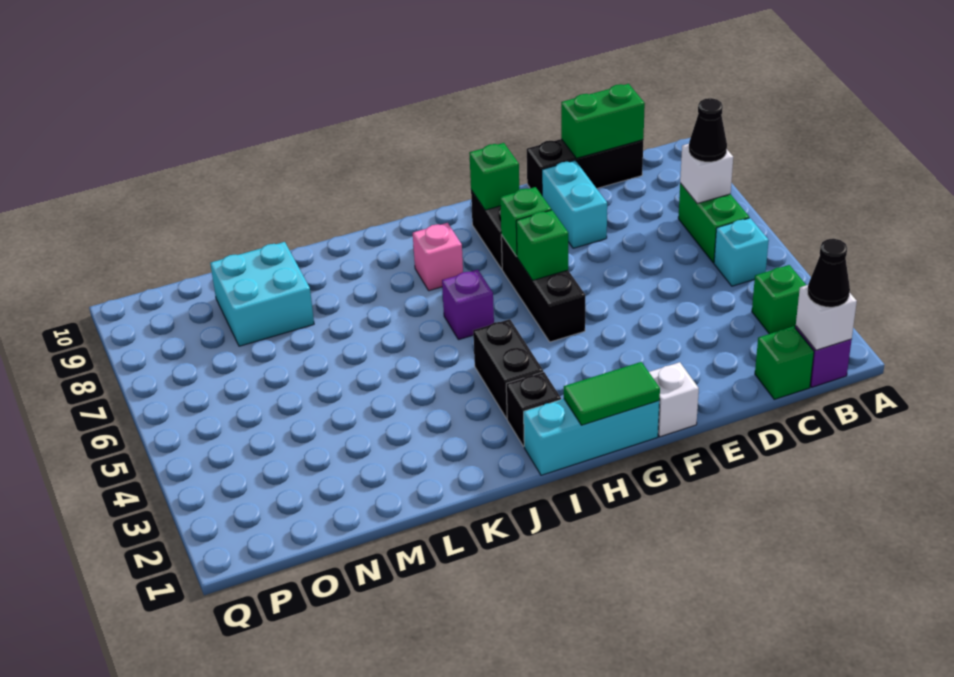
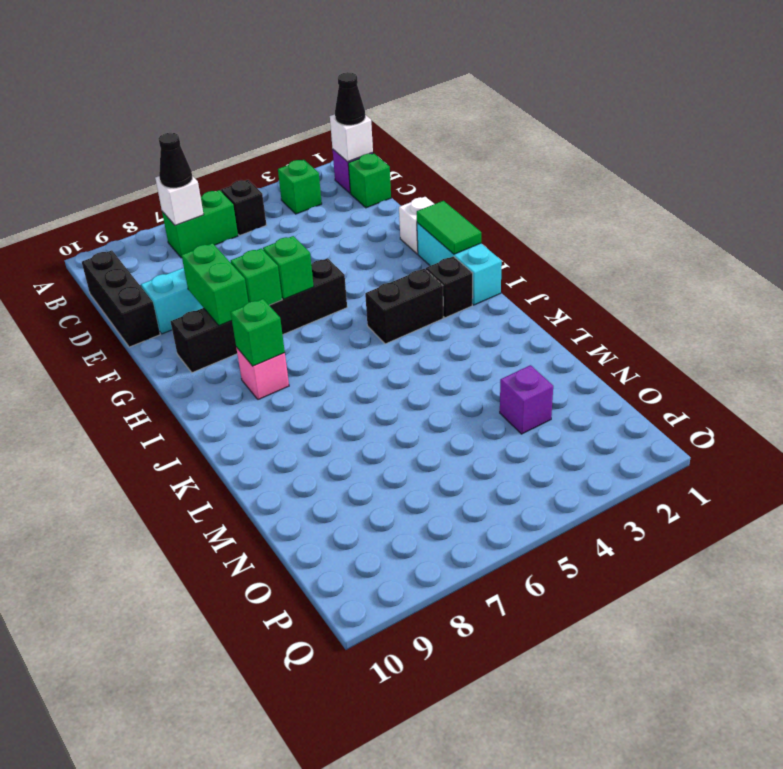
cyan brick B5 level 1 -> black brick B5 level 1
green brick C10:D10 level 2 -> green brick F8:G8 level 2
green brick G9 level 2 -> green brick I8 level 2
purple brick I6 level 1 -> purple brick N3 level 1
cyan brick M8:N9 level 1 -> none

